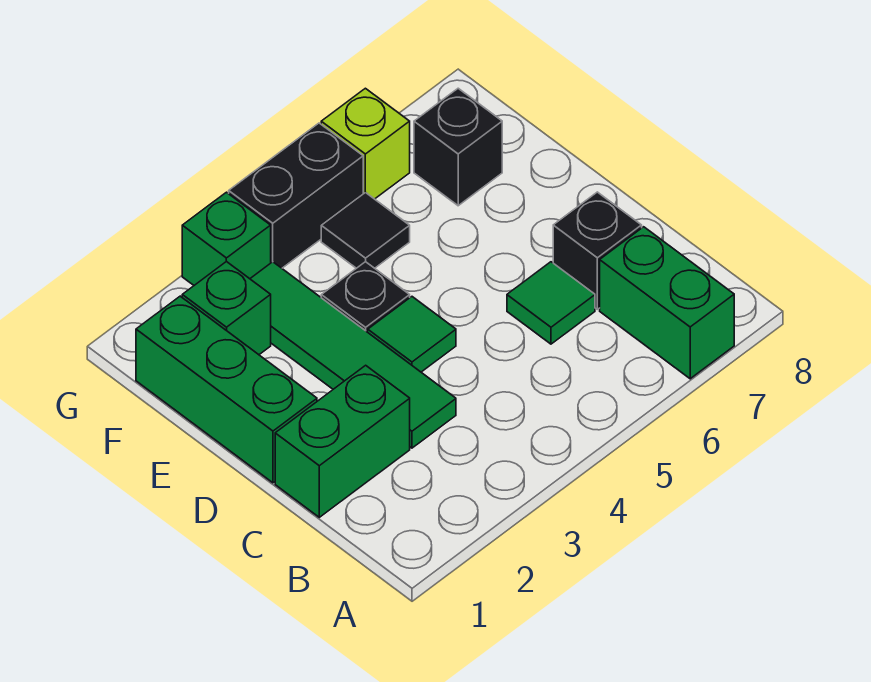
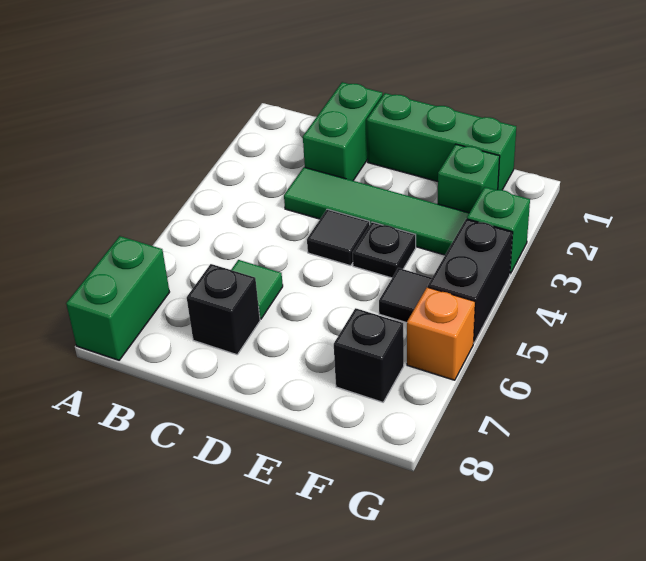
green brick A7:B7 level 1 -> green brick A7:A8 level 1
green tile D4 level 1 -> black tile D4 level 1
lime brick G6 level 1 -> orange brick G6 level 1

